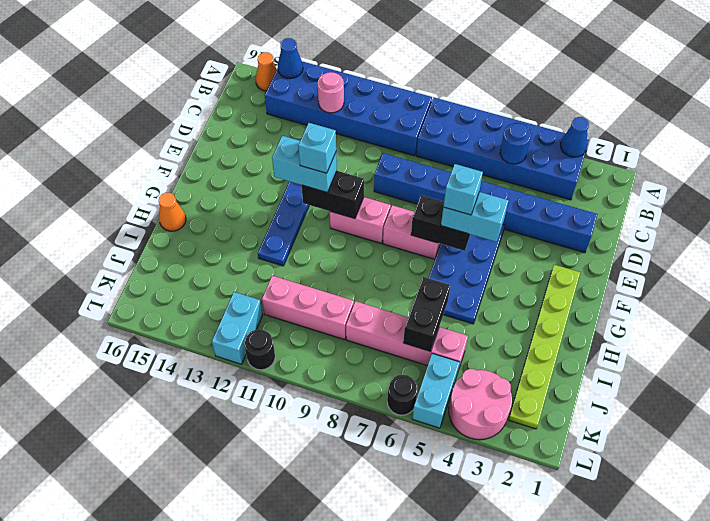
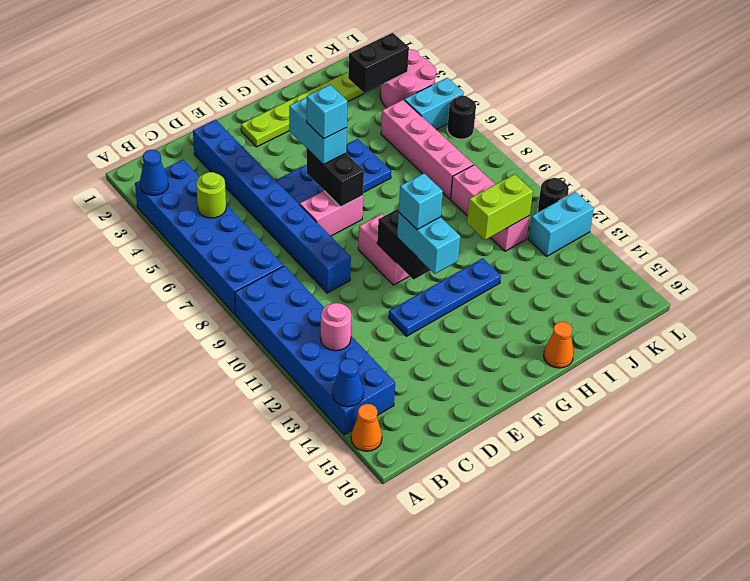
blue round brick B5 level 2 -> lime round brick B5 level 2
pink brick F7:F8 level 1 -> pink brick E7:F7 level 1
black brick I6:J6 level 2 -> black brick J3:K3 level 2
none -> lime brick I11:J11 level 2

